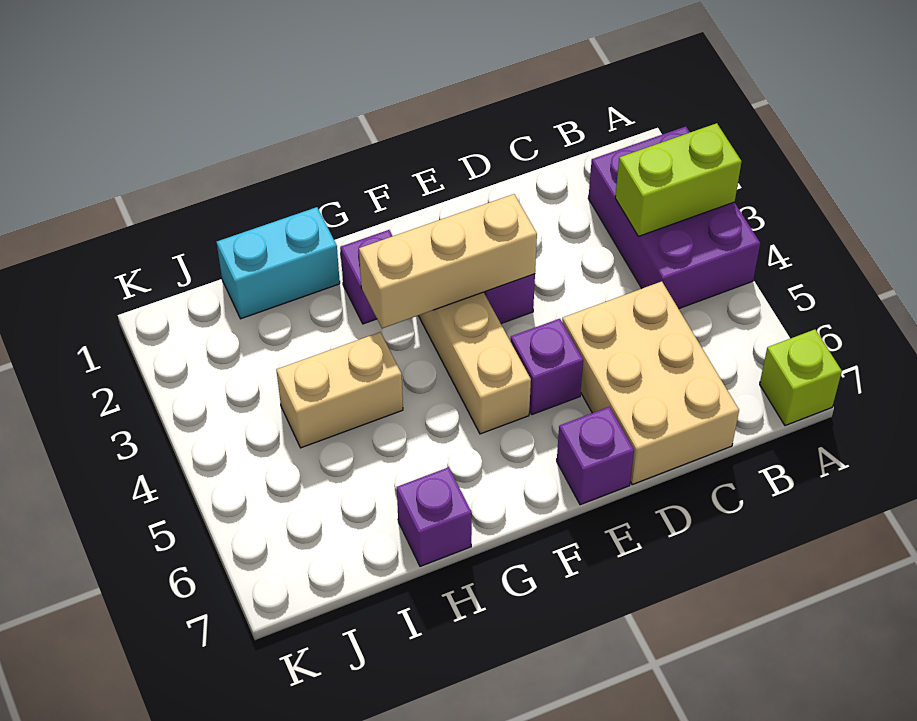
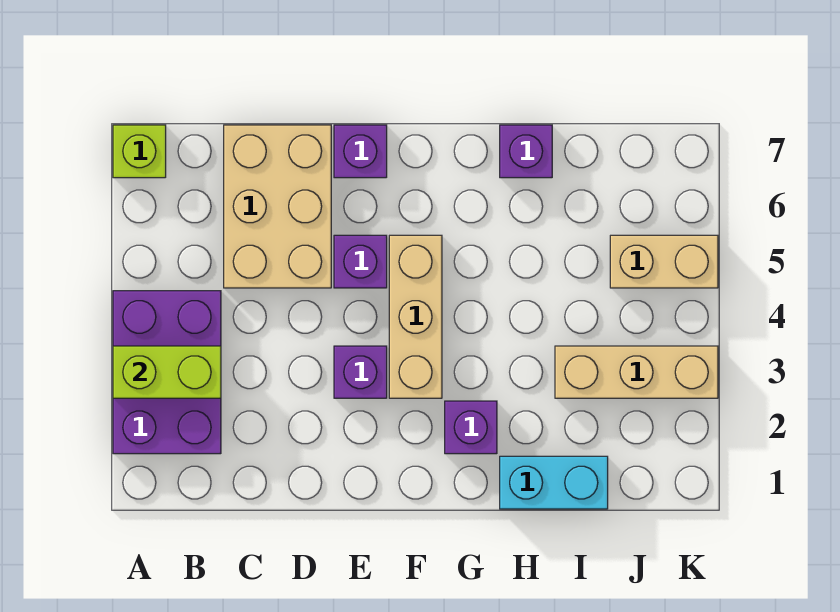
tan brick E3:G3 level 2 -> tan brick I3:K3 level 1
tan brick H4:I4 level 1 -> tan brick J5:K5 level 1

